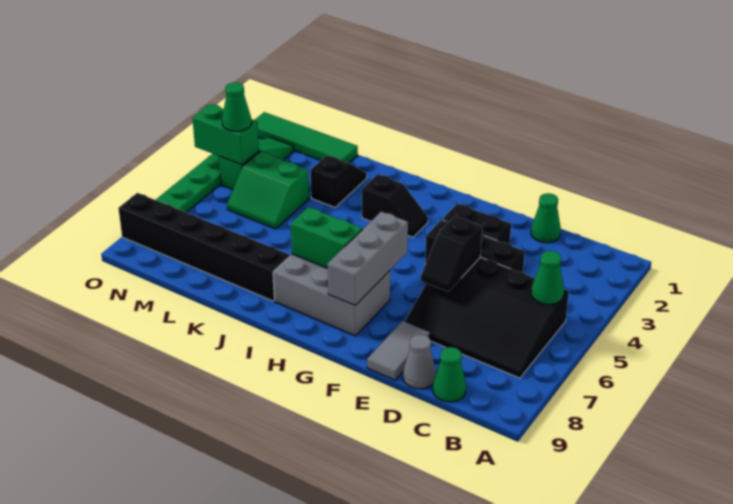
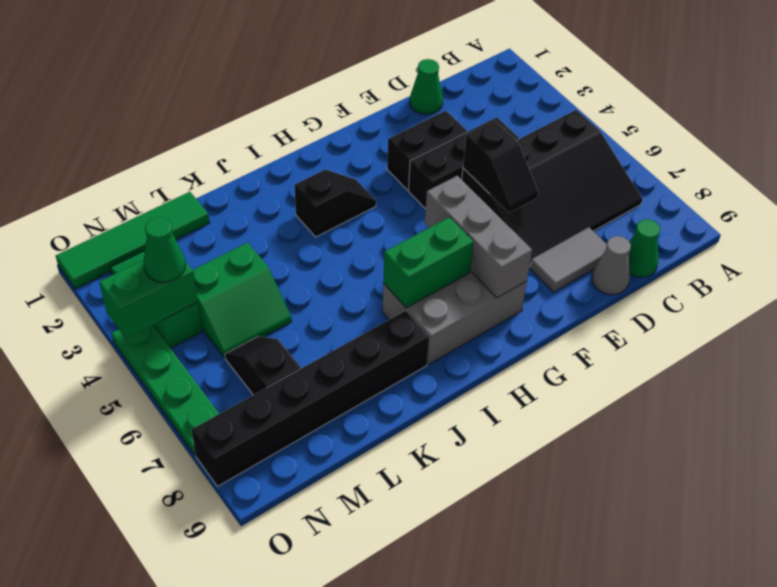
green cone B5 level 2 -> none
grey tile E8:E9 level 1 -> grey tile D8:E8 level 1
black slope K2:K3 level 1 top 3 -> black slope M6:M7 level 1 top 7

